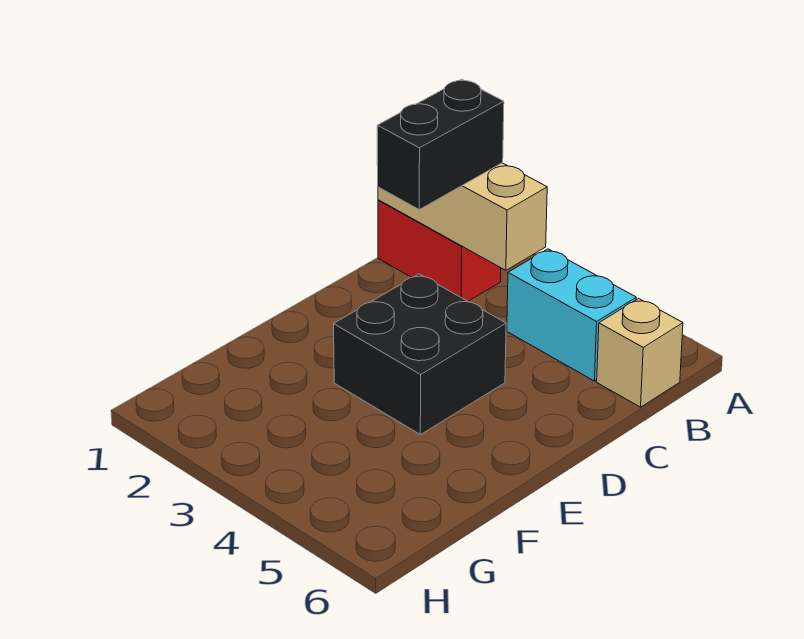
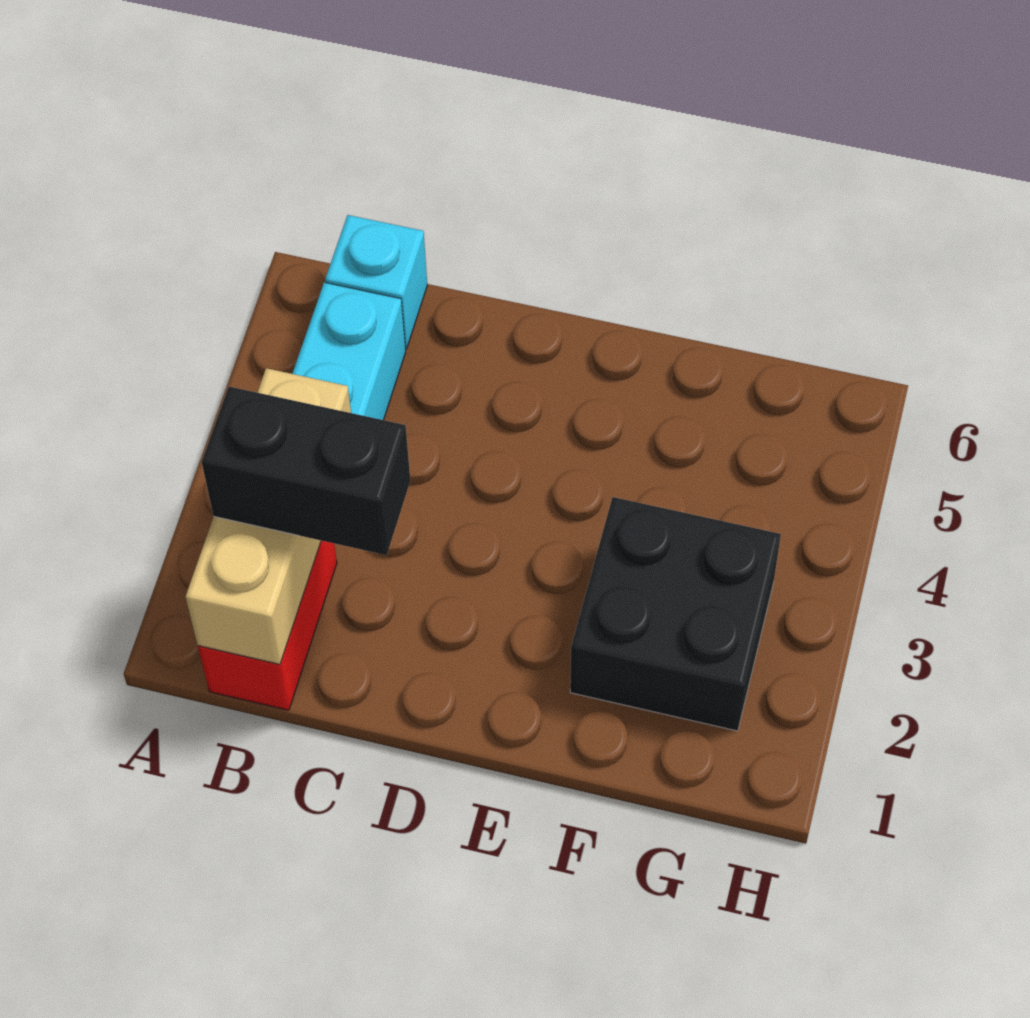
tan brick B6 level 1 -> cyan brick B6 level 1
black brick D3:E4 level 1 -> black brick F2:G3 level 1

